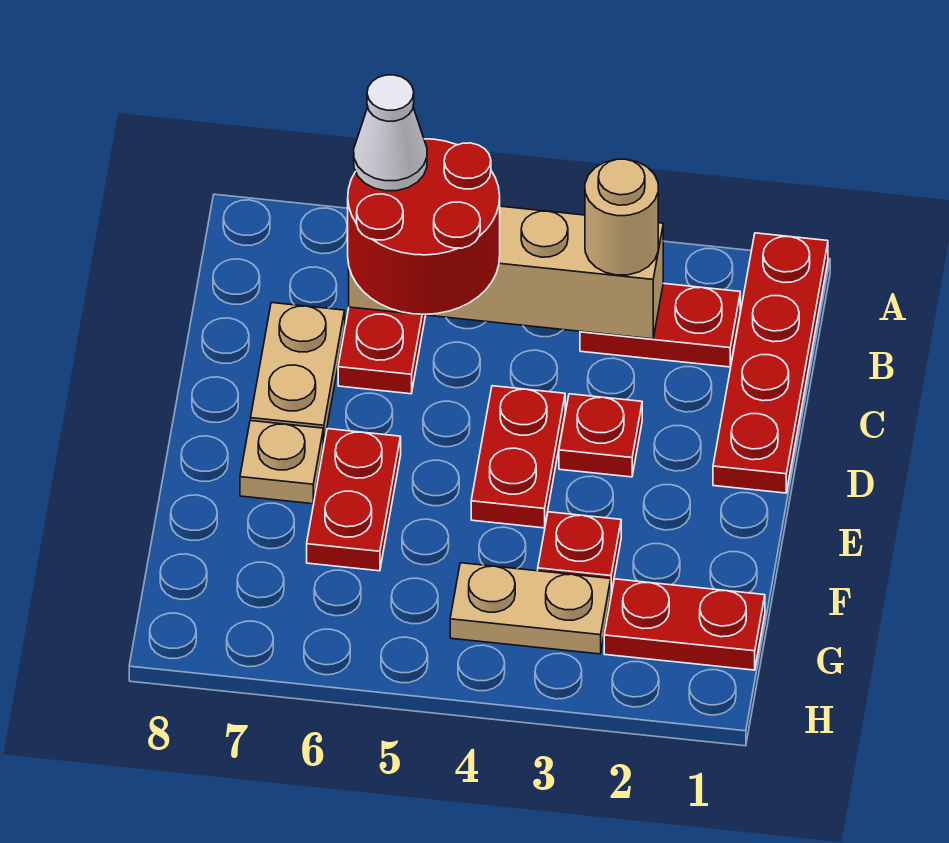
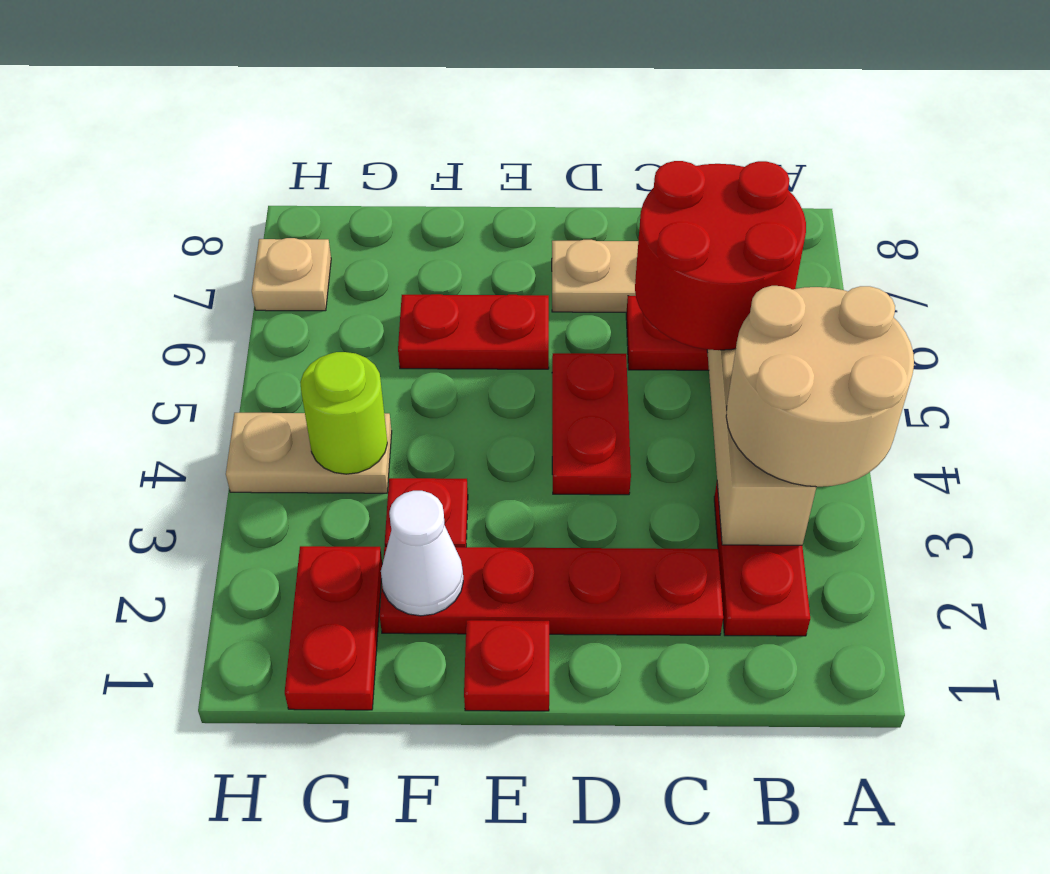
red plate A1:D1 level 1 -> red plate C2:F2 level 1
tan round brick B3 level 3 -> tan round brick A3:B4 level 3
white cone B6 level 4 -> white cone F2 level 2
red plate D3 level 1 -> red plate E1 level 1
red plate D4:E4 level 1 -> red plate D4:D5 level 1
tan plate E7 level 1 -> tan plate H7 level 1
tan plate G3:G4 level 1 -> tan plate G4:H4 level 1
none -> lime round brick G4 level 2

